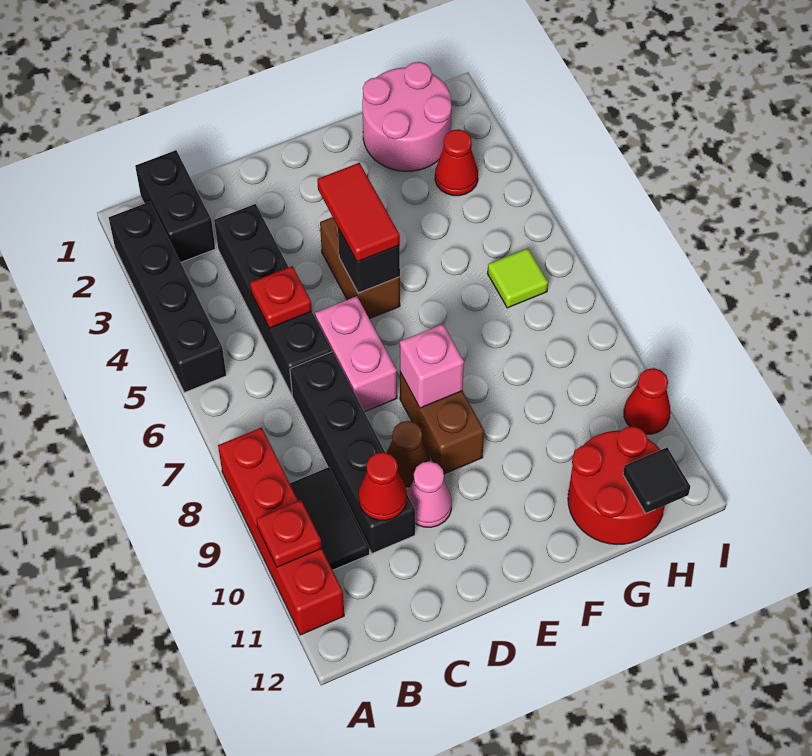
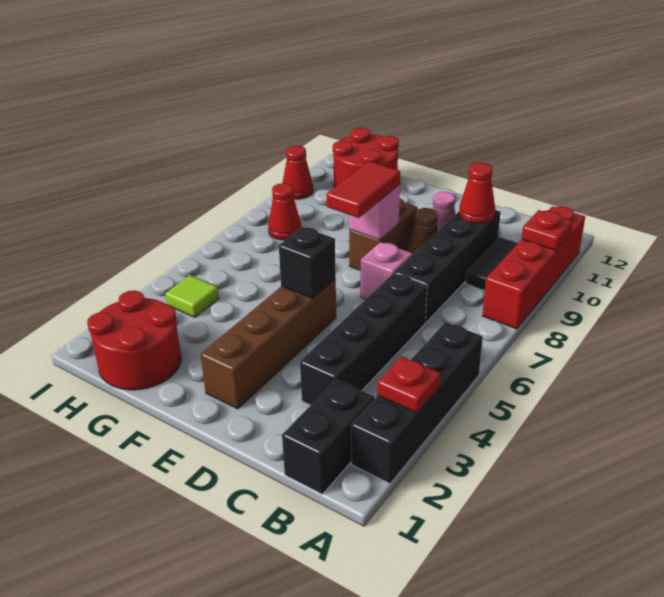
red plate C5 level 2 -> red plate A3 level 2
pink brick D6:D7 level 1 -> pink brick D7 level 1
brown brick E4:E5 level 1 -> brown brick E2:E5 level 1
red tile E4:E5 level 3 -> red tile E7:E8 level 3
pink round brick G1:H2 level 1 -> red round brick G1:H2 level 1
red cone H3 level 1 -> red cone H8 level 1
lime tile H6 level 1 -> lime tile H4 level 1
black tile H12 level 2 -> none

